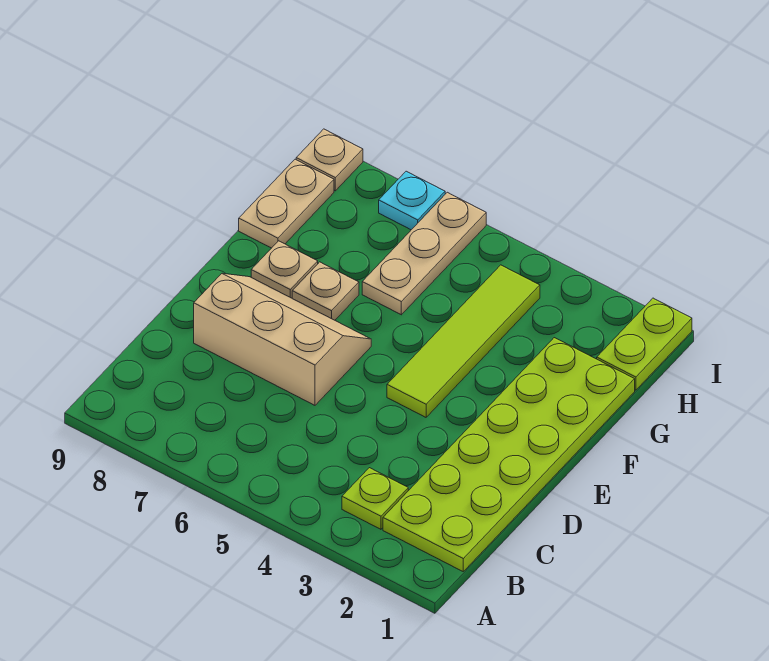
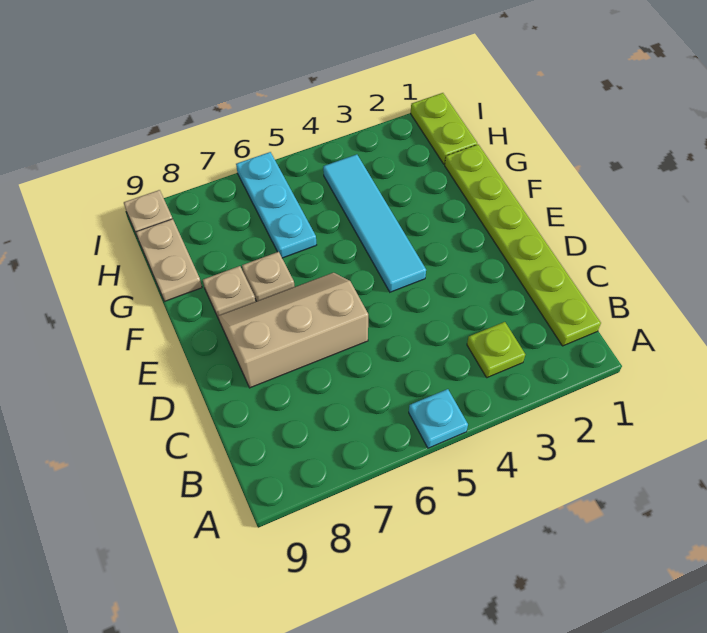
lime plate B1:G2 level 1 -> lime plate B1:G1 level 1
lime tile E4:H4 level 1 -> cyan tile E4:H4 level 1
tan plate G6:I6 level 1 -> cyan plate G6:I6 level 1
cyan plate I7 level 1 -> cyan plate A5 level 1

